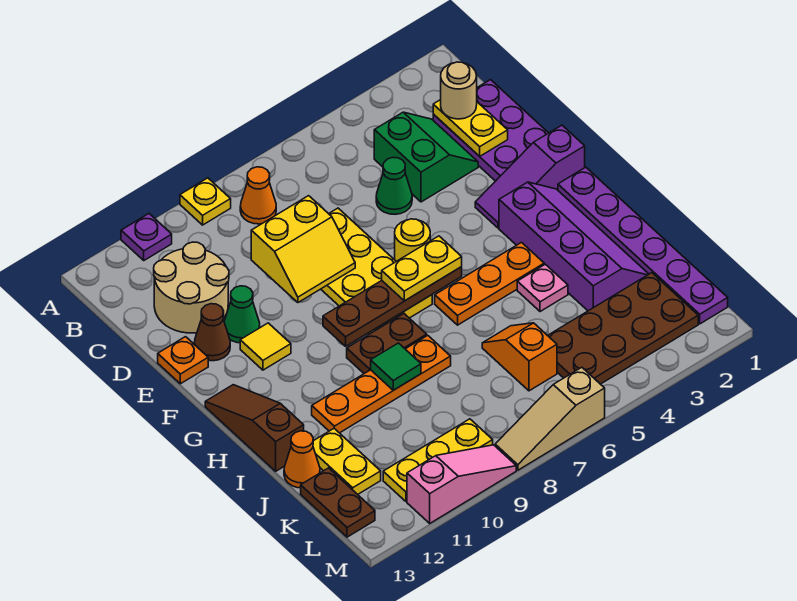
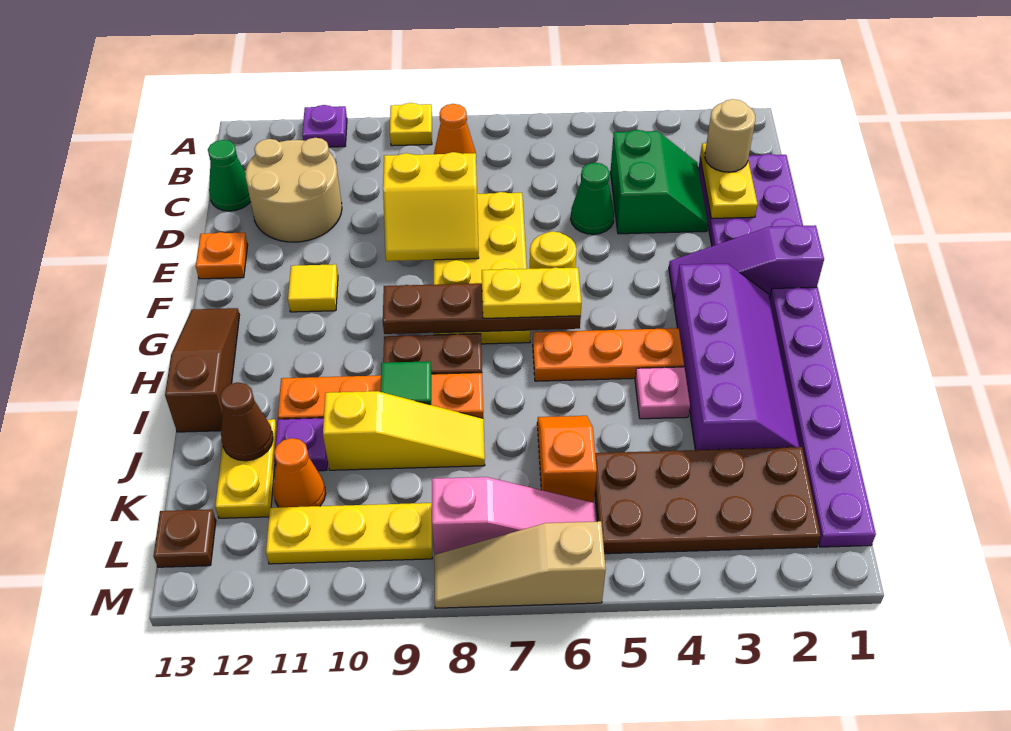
green cone E11 level 1 -> green cone C13 level 1
brown cone E12 level 1 -> brown cone J12 level 2
none -> yellow slope J8:J10 level 1 top 10
none -> purple plate J11 level 1
orange cone J13 level 1 -> orange cone K11 level 1
brown plate K13:L13 level 1 -> brown plate L13 level 1
pink slope M9:M11 level 1 top 11 -> pink slope L6:L8 level 1 top 8

